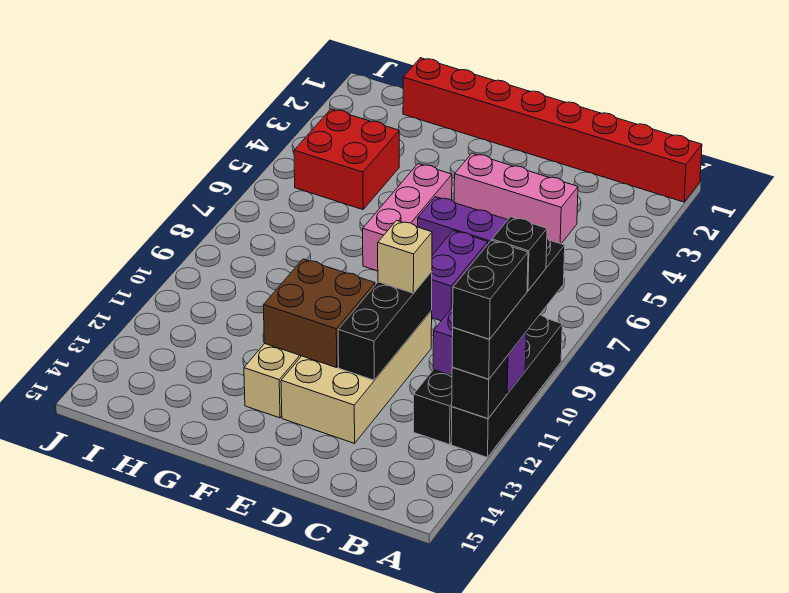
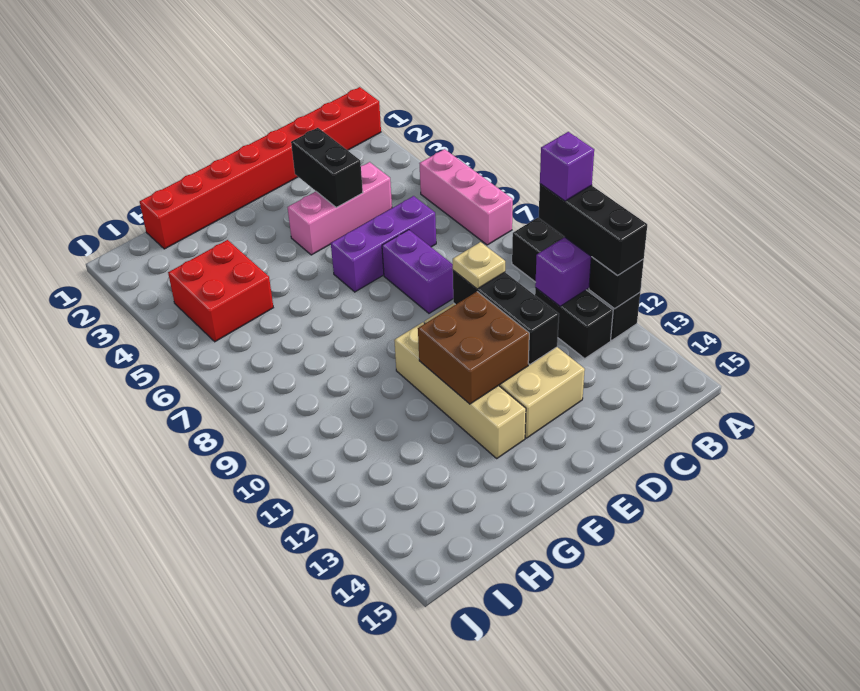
black brick A9:A12 level 3 -> black brick A10:A12 level 3
black brick A10 level 4 -> purple brick A10 level 4
black brick A11:A12 level 4 -> black brick D3:D4 level 2
tan brick D10 level 3 -> tan plate D10 level 3
pink brick F5:F7 level 1 -> pink brick A5:A7 level 1

